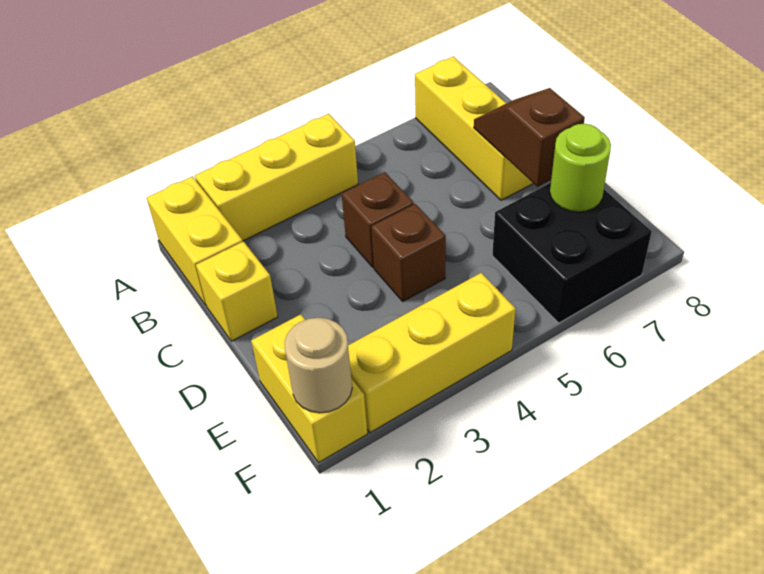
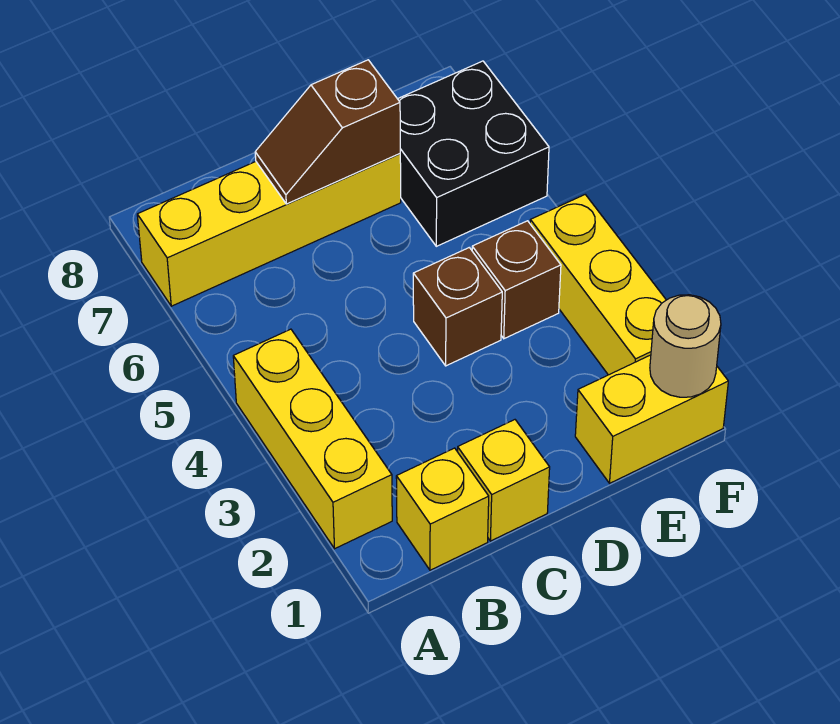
yellow brick A1:B1 level 1 -> yellow brick B1 level 1
yellow brick A7:C7 level 1 -> yellow brick A7:D7 level 1
brown brick C4 level 1 -> brown brick E4 level 1
lime round brick E7 level 2 -> none

